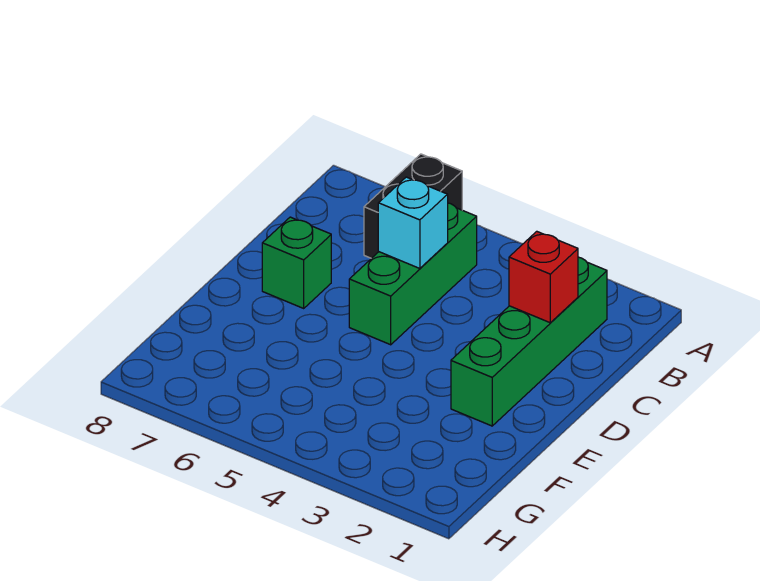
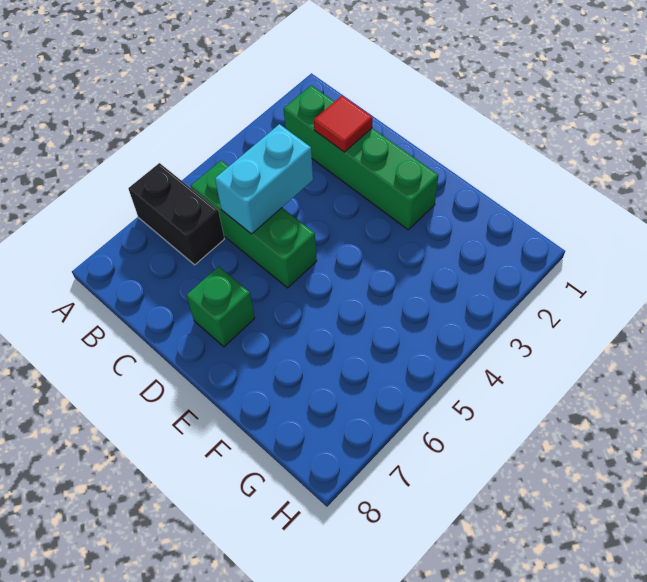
red brick C2 level 2 -> red tile C2 level 2
cyan brick C5 level 2 -> cyan brick C4:C5 level 2

